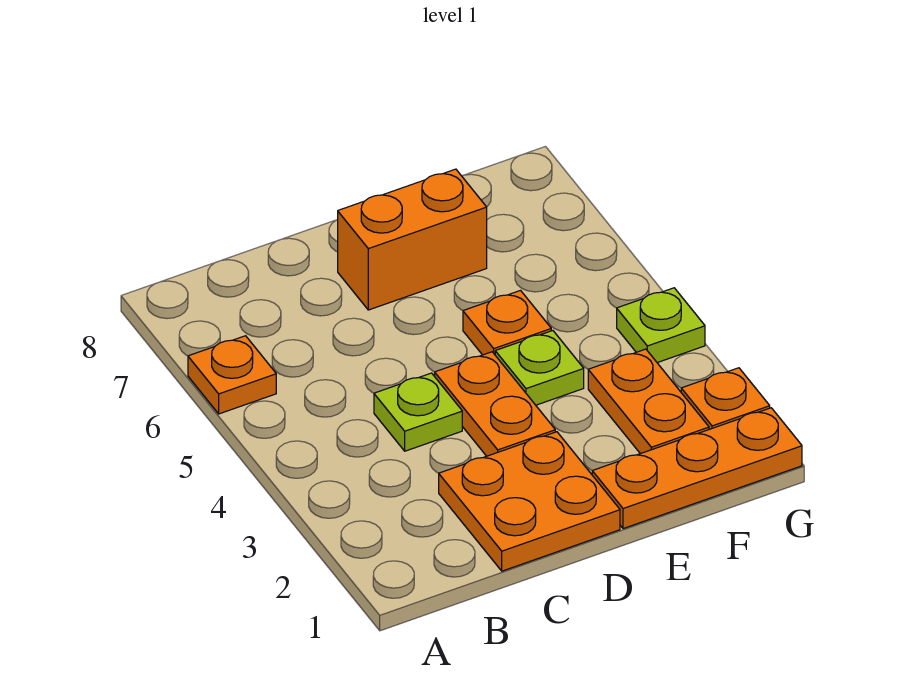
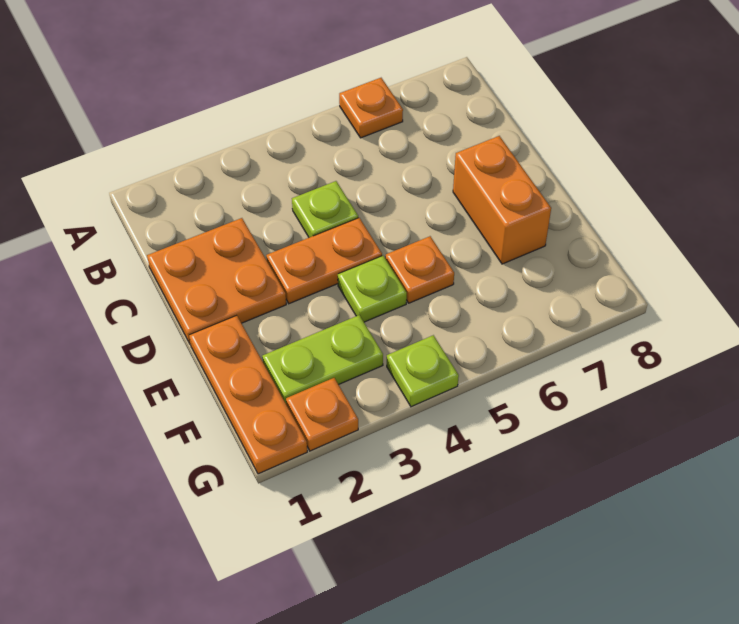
orange plate F2:F3 level 1 -> lime plate F2:F3 level 1

